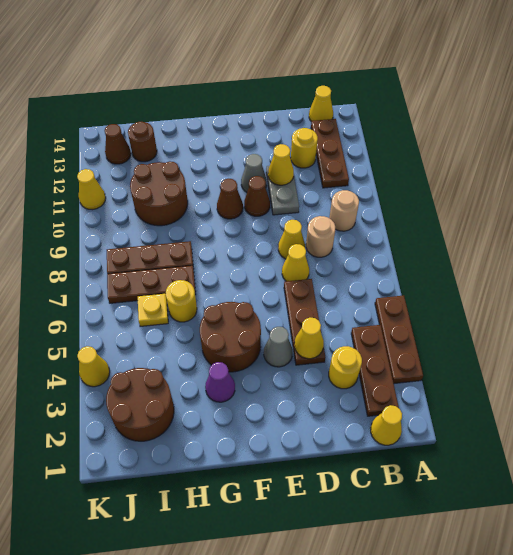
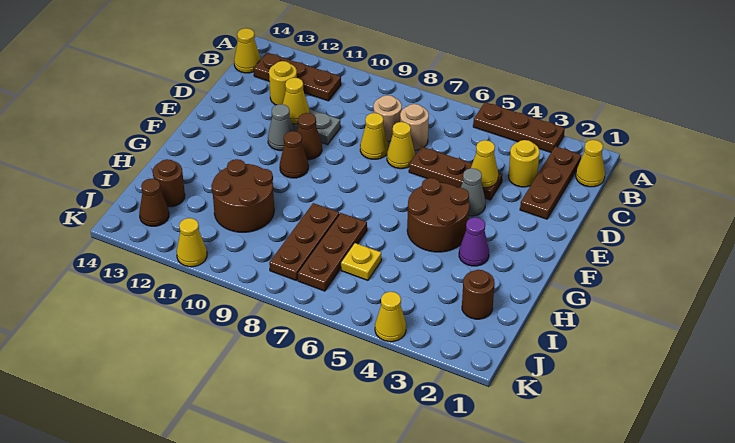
brown plate B2:B4 level 1 -> brown plate B2:D2 level 1
tan round brick B9 level 1 -> tan round brick C7 level 1
yellow round brick H6 level 1 -> none
brown round brick I2:J3 level 1 -> brown round brick I2 level 1

